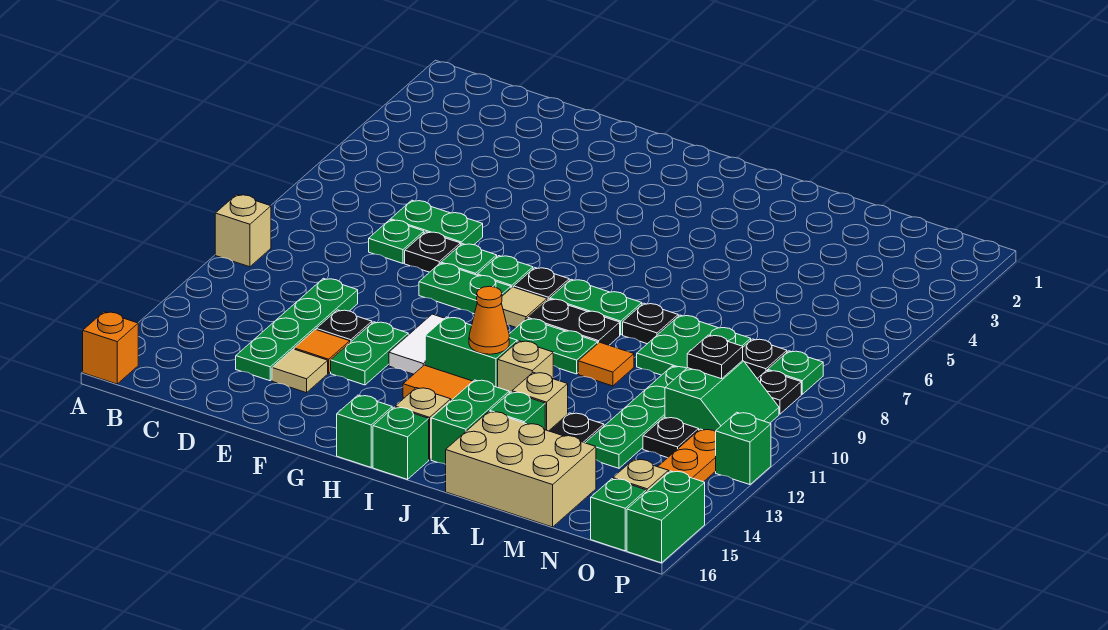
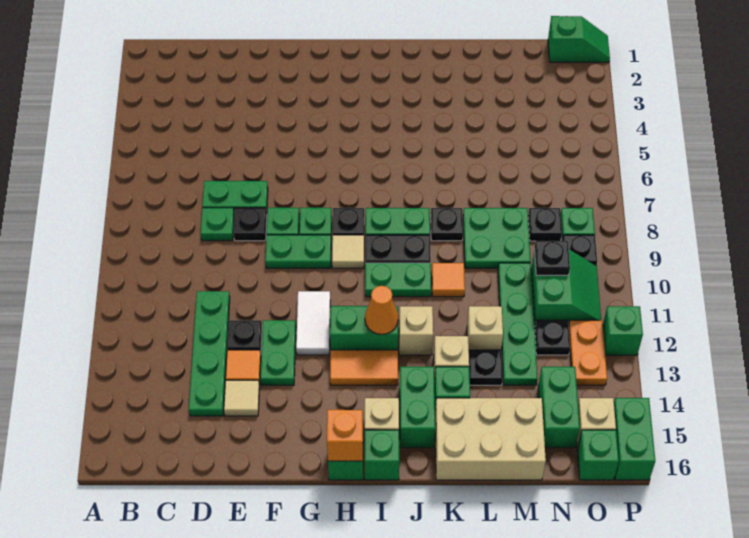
tan brick A10 level 1 -> tan brick L12 level 1
orange brick A16 level 1 -> orange brick H16 level 2
none -> green brick N14:N15 level 1
none -> green slope O1:P1 level 1 top O

